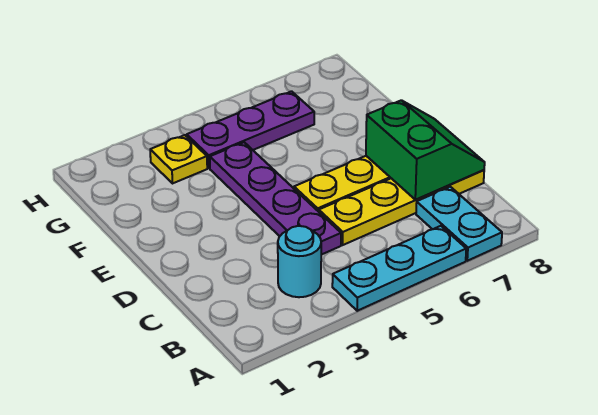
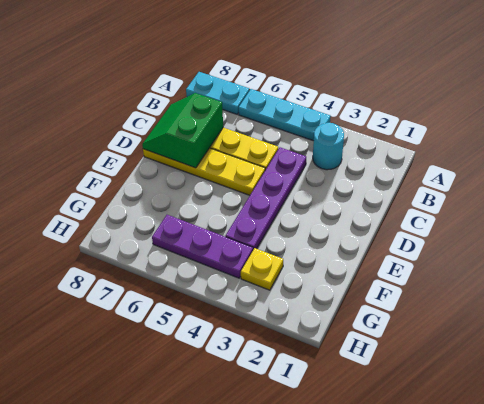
cyan plate A7:B7 level 1 -> cyan plate A7:A8 level 1

